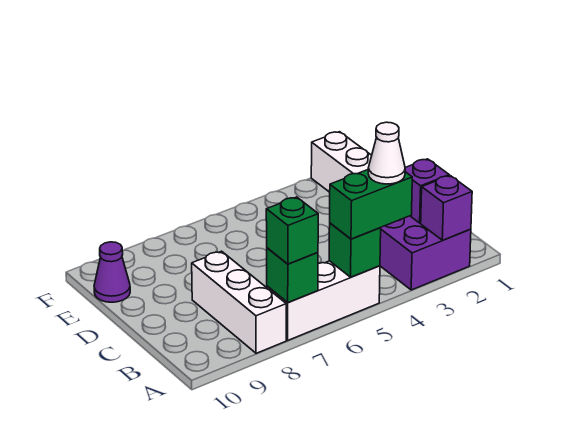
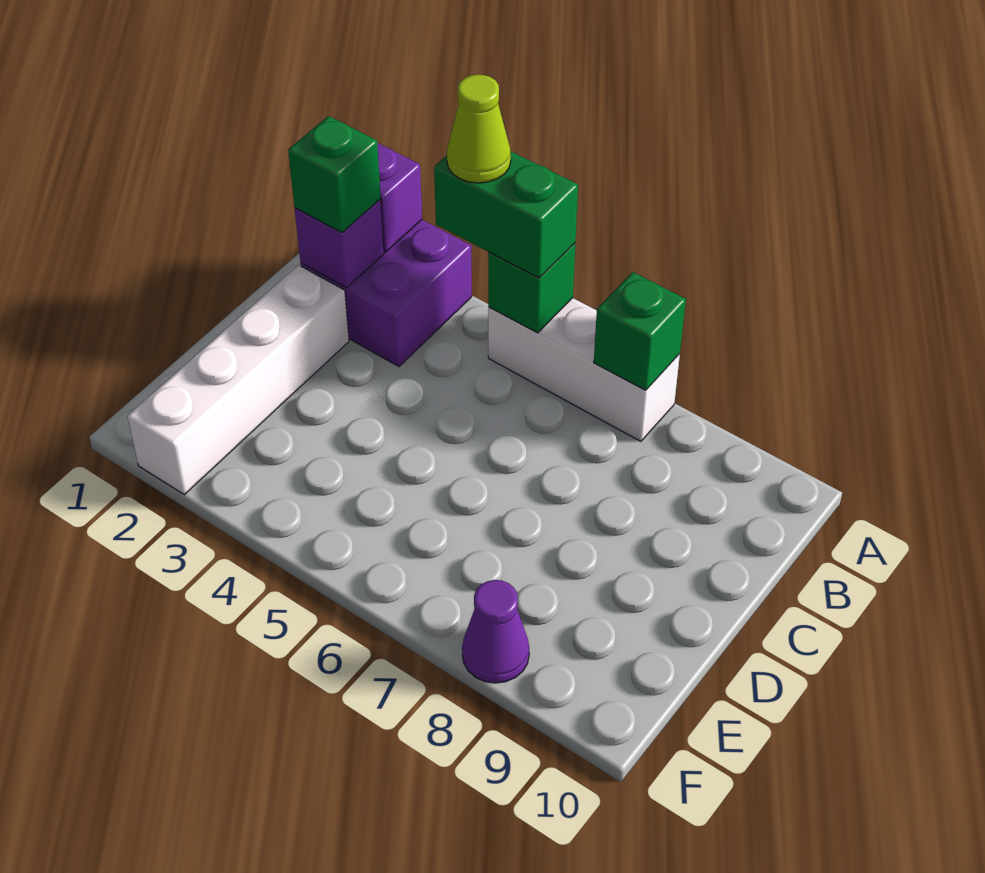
white cone A4 level 4 -> lime cone A4 level 4
green brick A7 level 3 -> green brick B2 level 3
white brick A8:C8 level 1 -> none
purple cone E10 level 1 -> purple cone F8 level 1

